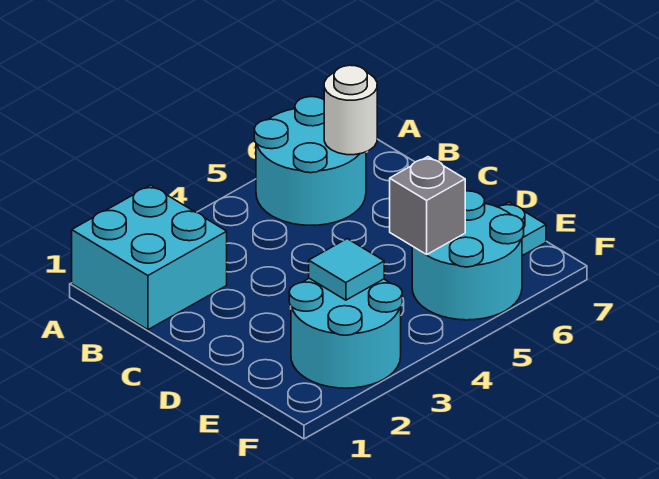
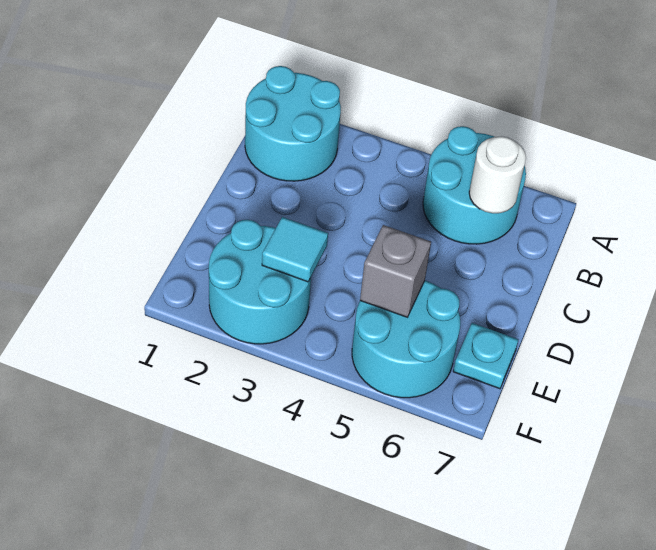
cyan brick A1:B2 level 1 -> cyan round brick A1:B2 level 1

